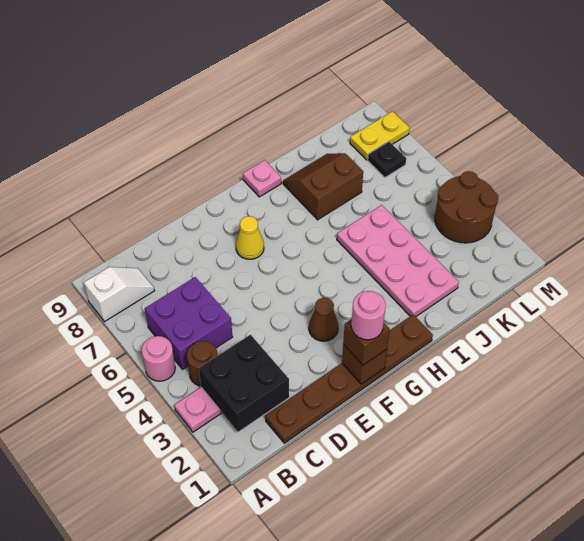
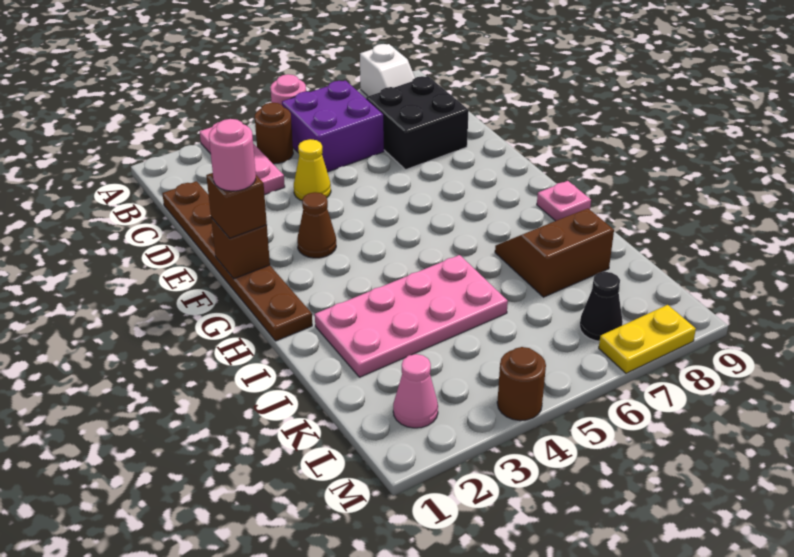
black brick B2:C3 level 2 -> black brick C7:D8 level 1
yellow cone F7 level 1 -> yellow cone D4 level 1
brown slope I7:J8 level 1 top 7 -> brown slope I7:J8 level 1 top J
none -> pink cone L2 level 1
brown round brick L3:M4 level 1 -> brown round brick M4 level 1
black plate L7 level 1 -> black cone L7 level 1
yellow plate L8:M8 level 1 -> yellow plate M7:M8 level 1

